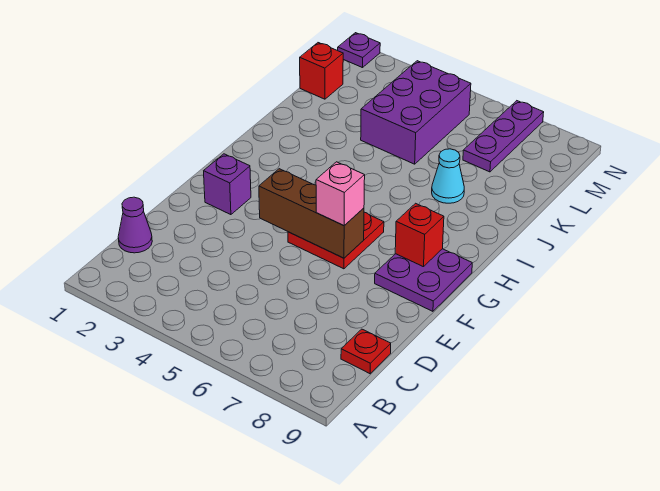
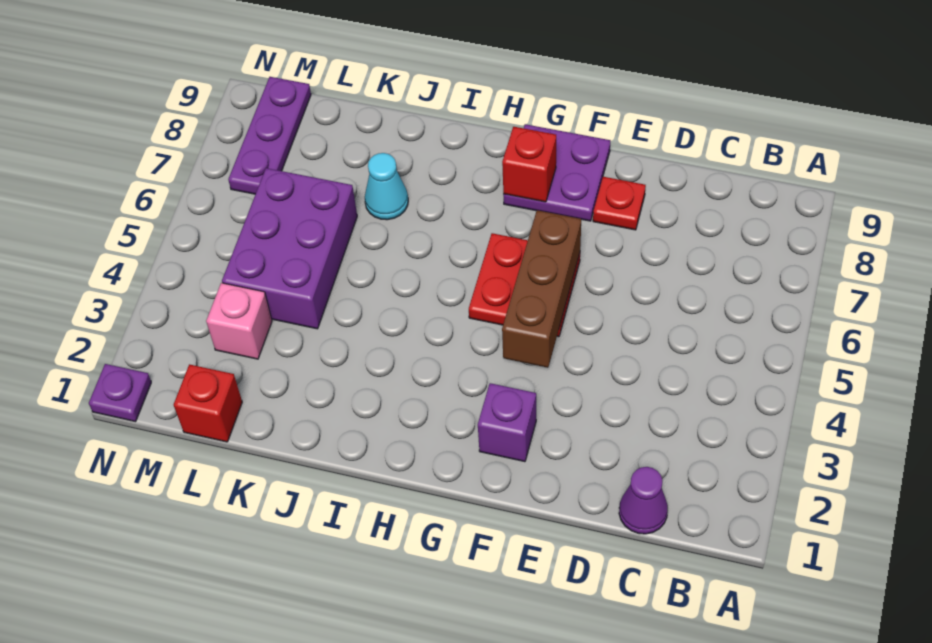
red plate C9 level 1 -> red plate E8 level 1
pink brick F6 level 3 -> pink brick L3 level 1
purple brick K4:M5 level 1 -> purple brick K4:L6 level 1
purple plate L7:N7 level 1 -> purple plate M7:M9 level 1

